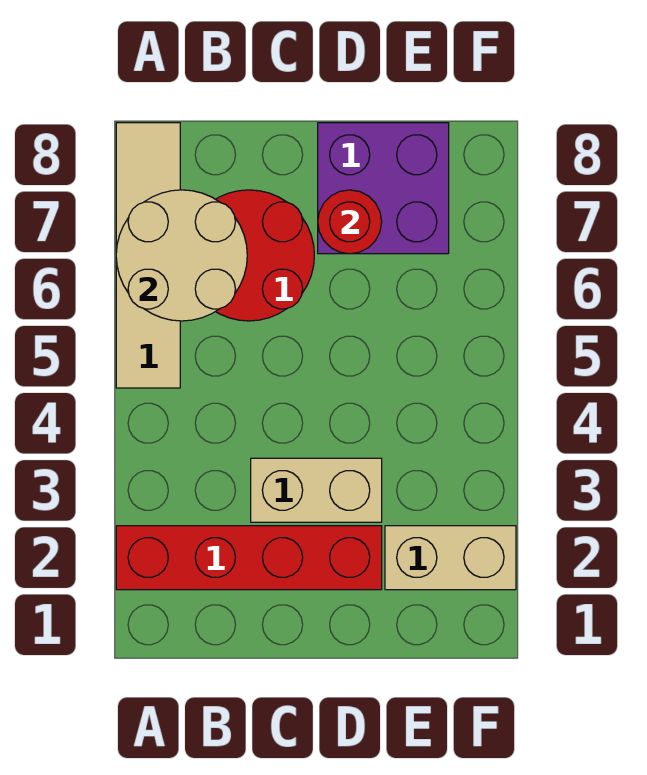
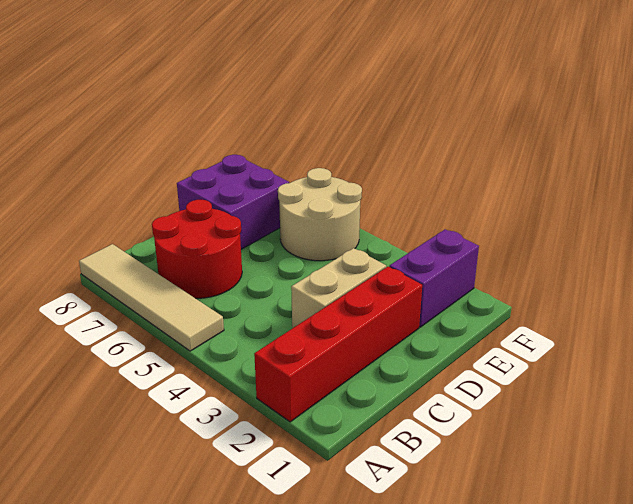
tan round brick A6:B7 level 2 -> tan round brick E5:F6 level 1
red round brick D7 level 2 -> none
tan brick E2:F2 level 1 -> purple brick E2:F2 level 1

